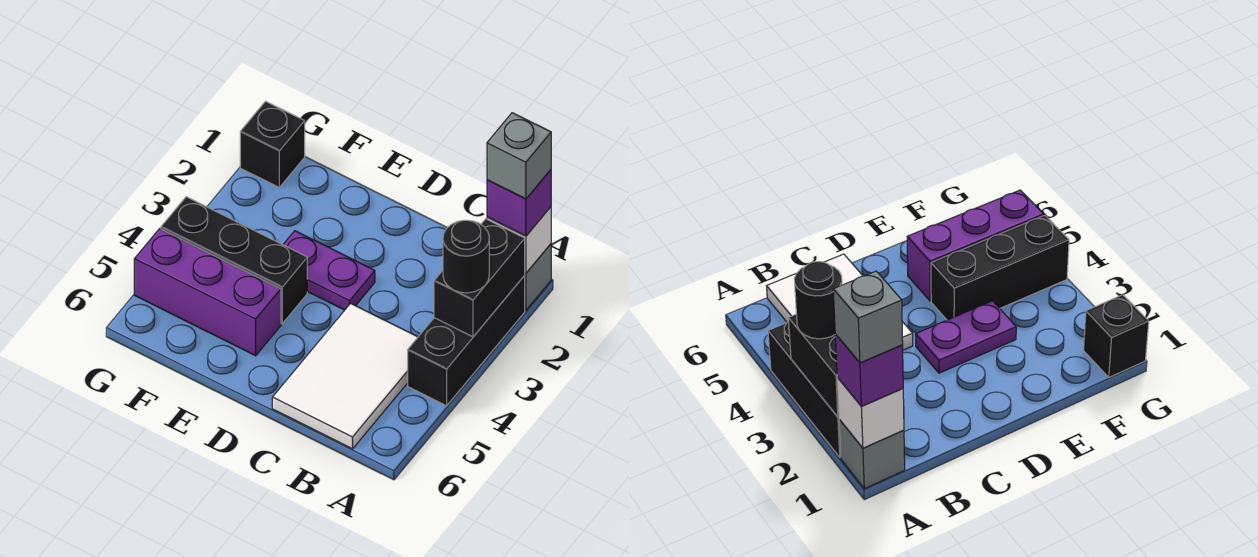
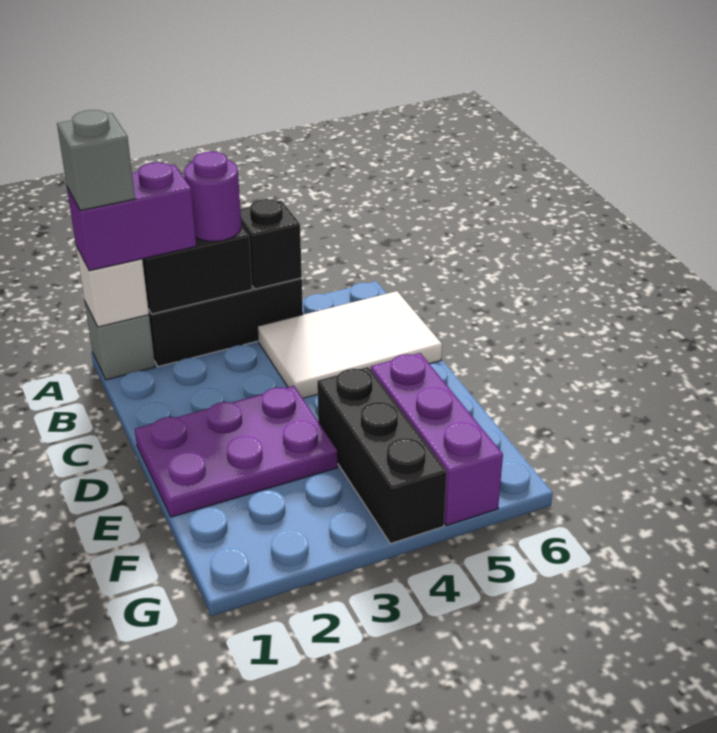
purple brick A1 level 3 -> purple brick A1:A2 level 3
black round brick A3 level 3 -> purple round brick A3 level 3
purple plate D3:E3 level 1 -> purple plate D1:E3 level 1
black brick G1 level 1 -> black brick A4 level 2

